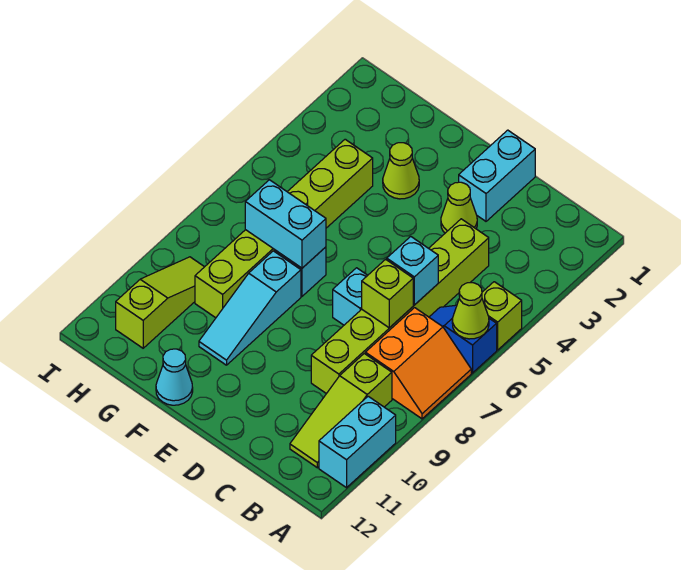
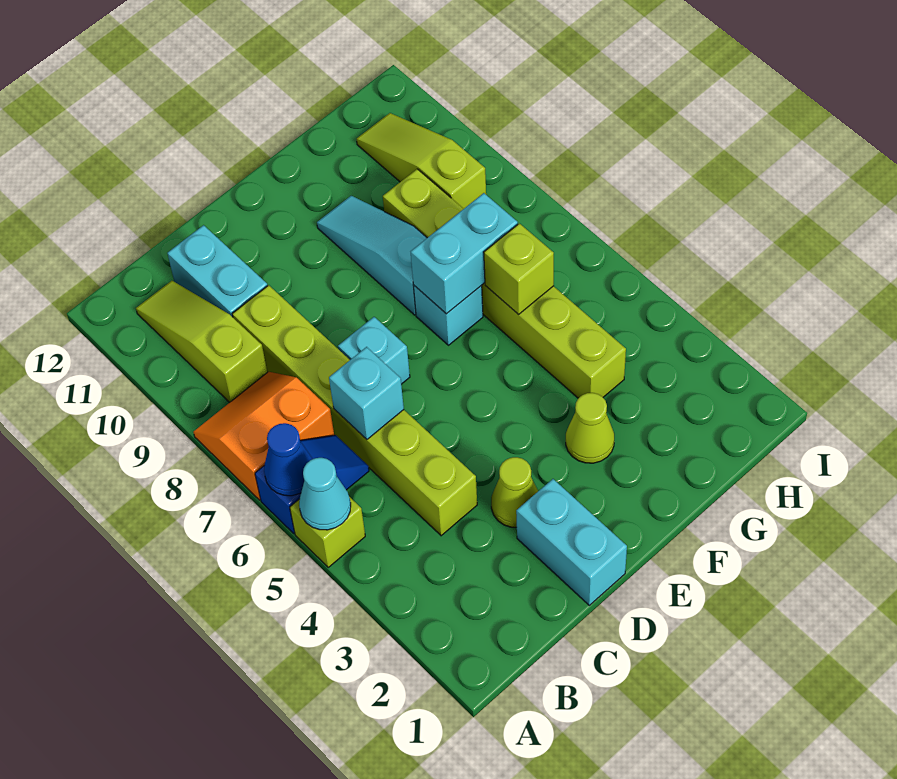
lime cone A6 level 2 -> blue cone A6 level 2
orange slope A7:B8 level 1 top B -> orange slope A7:B8 level 1 top 7
cyan brick A10:A11 level 1 -> cyan brick C10:C11 level 1
lime brick C7 level 2 -> lime brick G6 level 2
cyan cone F12 level 1 -> cyan cone A5 level 2
lime slope H9:H11 level 1 top 11 -> lime slope H9:H11 level 1 top 9

